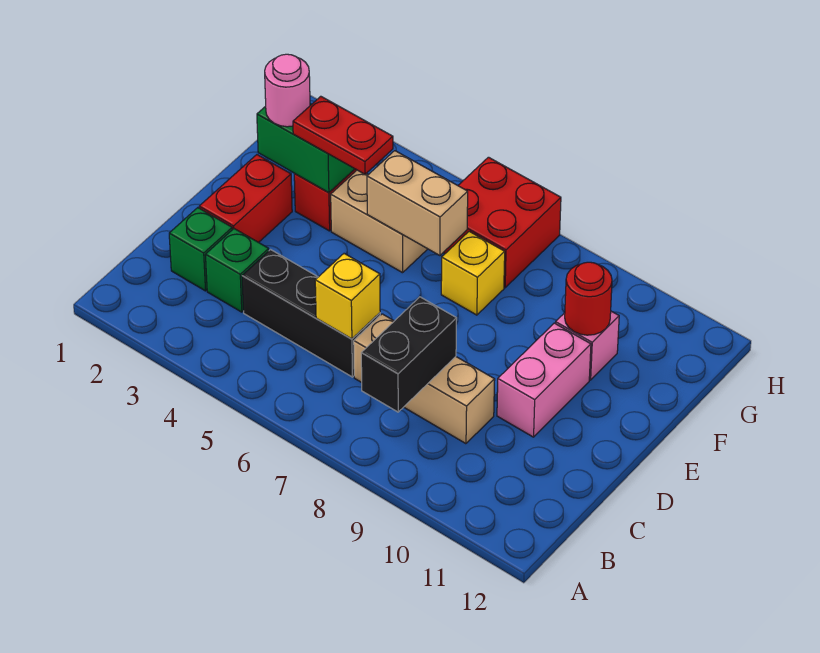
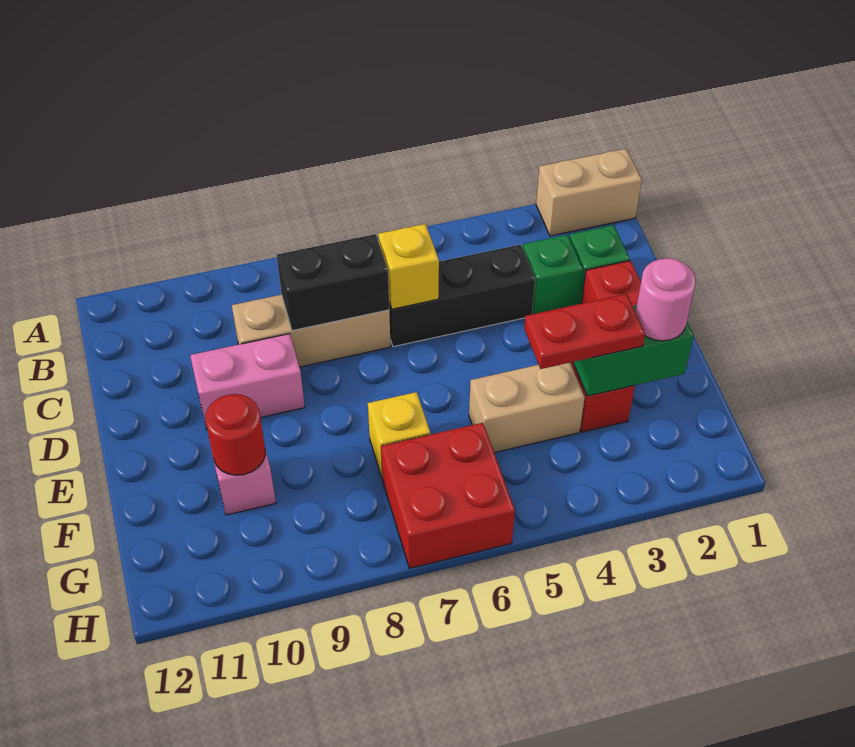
black brick B8:C8 level 2 -> black brick C7:C8 level 2
pink brick D10:E10 level 1 -> pink brick D9:D10 level 1
tan brick F5:F6 level 2 -> tan brick A1:A2 level 1

